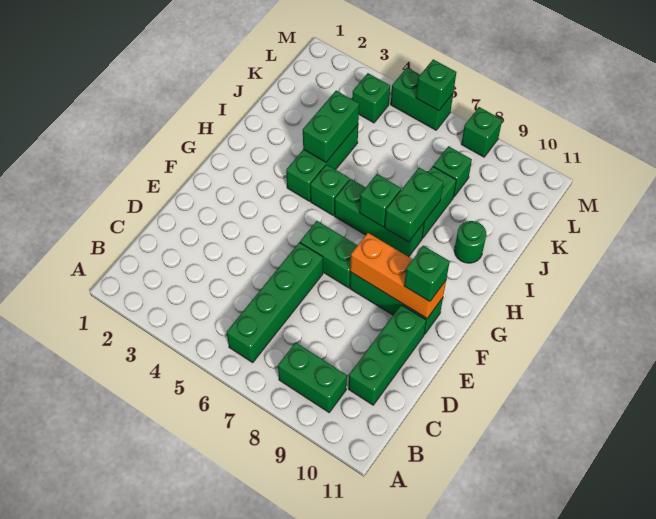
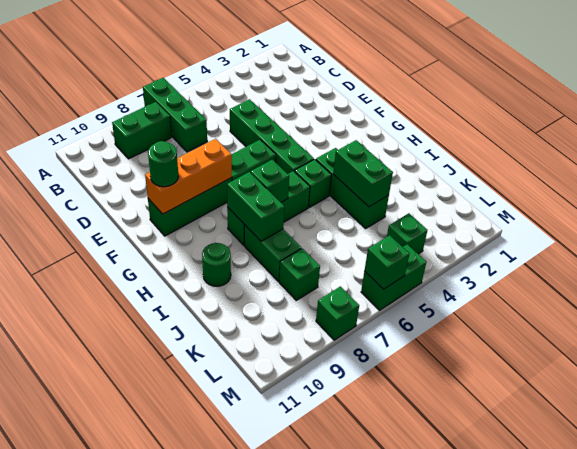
green brick B6:E6 level 1 -> green brick D5:G5 level 1
green brick C10:E10 level 1 -> green brick A7:C7 level 1
green brick F10 level 3 -> green round brick F10 level 3

